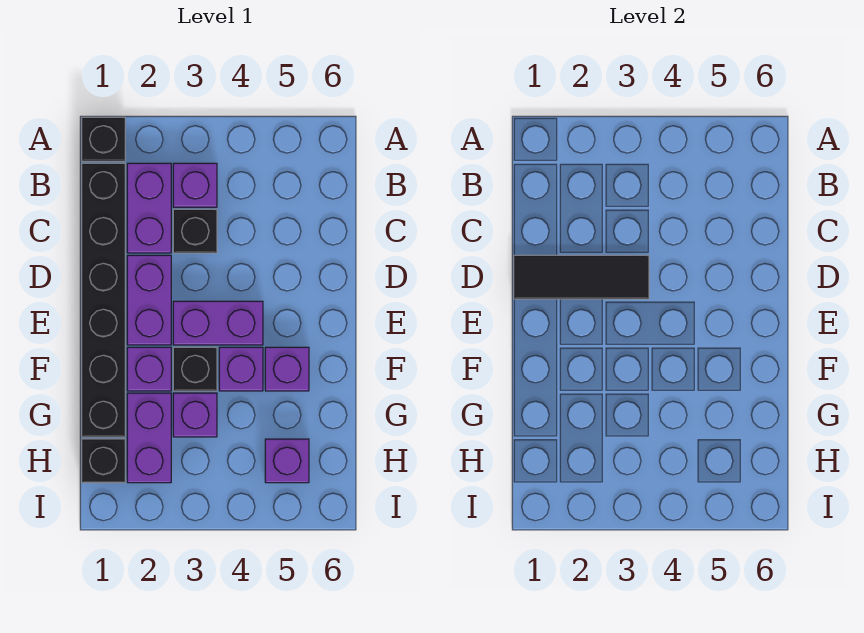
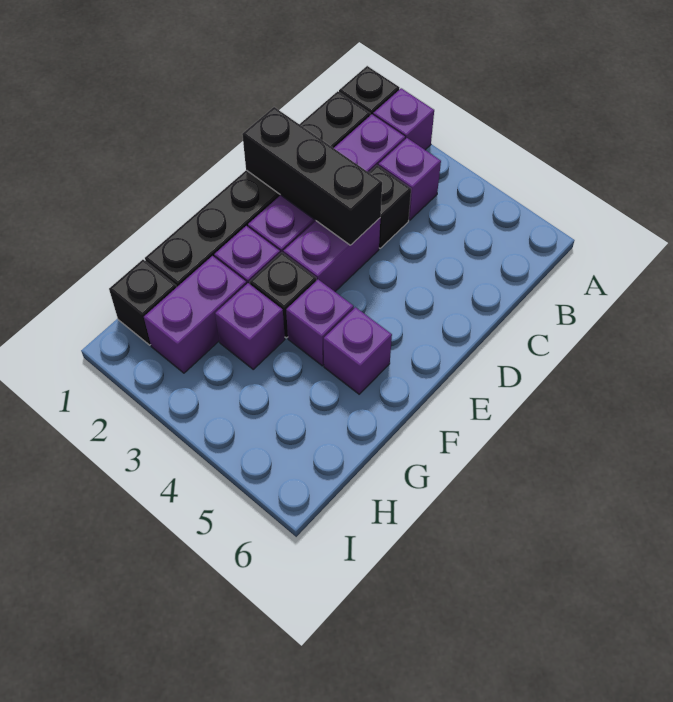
black tile D1:D3 level 2 -> black brick D1:D3 level 2
purple brick E3:E4 level 1 -> purple brick D3:E3 level 1
purple brick H5 level 1 -> purple brick A2 level 1

